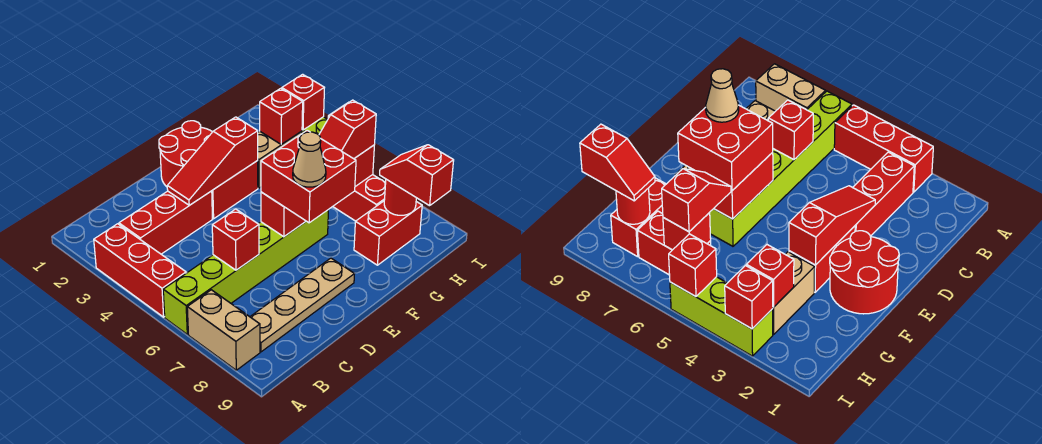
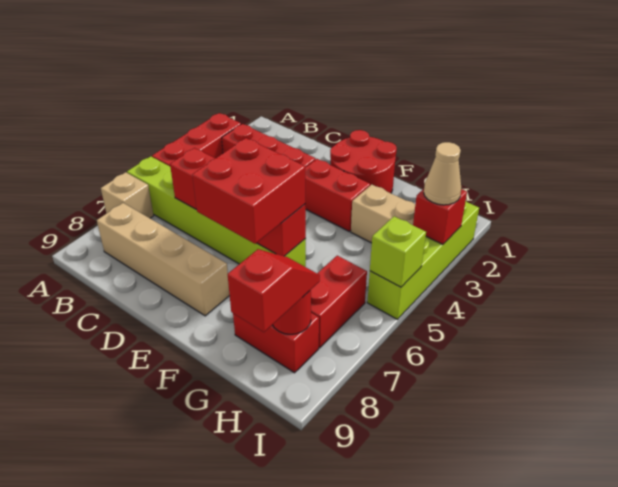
tan brick A7:A8 level 1 -> tan brick A7 level 1
tan plate B8:E8 level 1 -> tan brick B8:E8 level 1
red slope D3:F3 level 2 top F -> none
tan cone E7 level 4 -> tan cone I3 level 3
red slope G6:H6 level 3 top H -> none
red brick H3 level 2 -> none
red brick H6 level 2 -> none
lime brick I3:I5 level 1 -> lime brick I2:I5 level 1
red brick I5 level 2 -> lime brick I5 level 2

